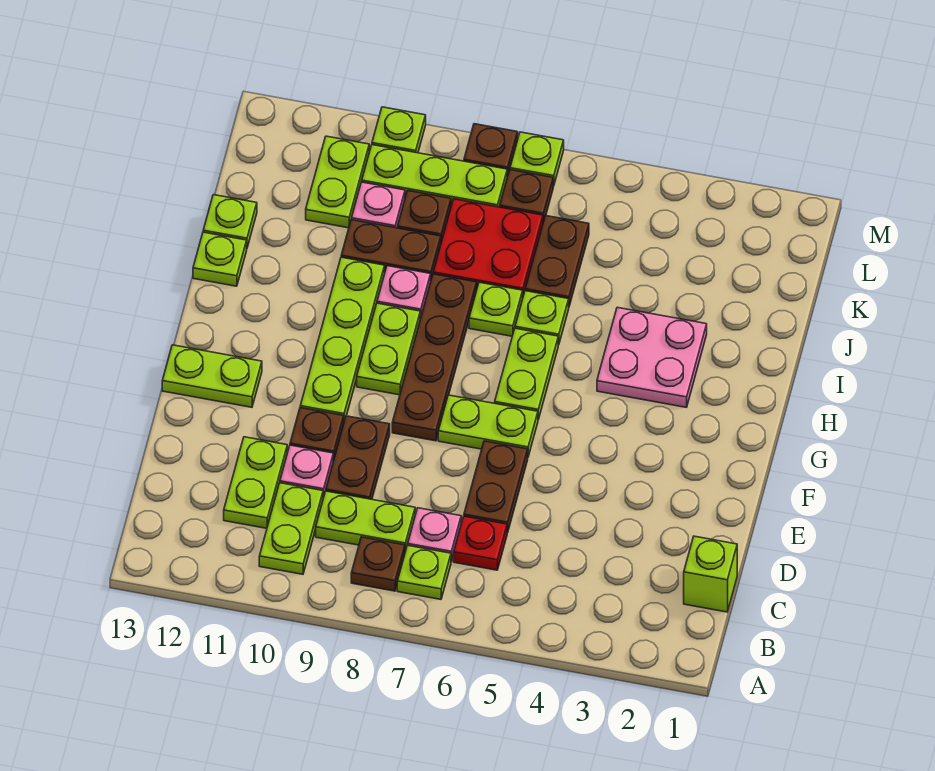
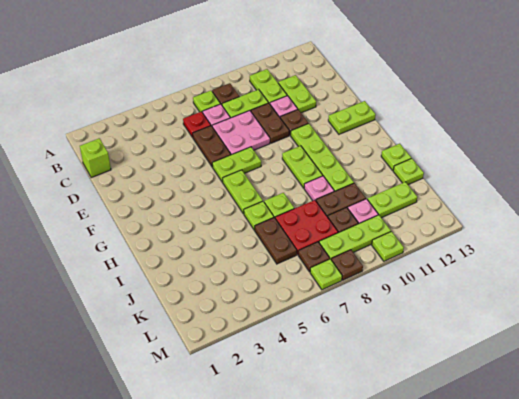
brown plate F8:I8 level 1 -> none
pink plate H3:I4 level 1 -> pink plate D7:E8 level 1
lime plate K11:L11 level 1 -> lime plate K11:K12 level 1

